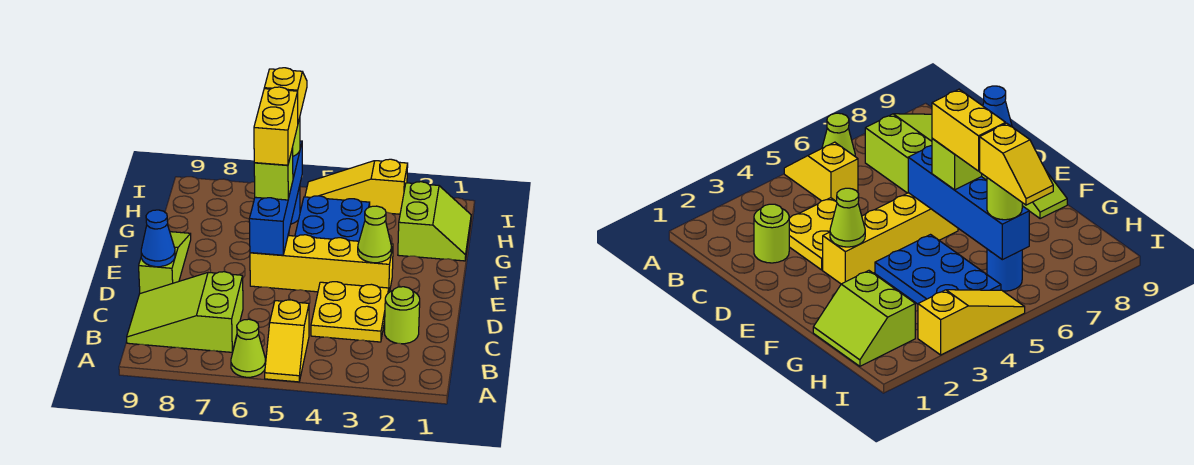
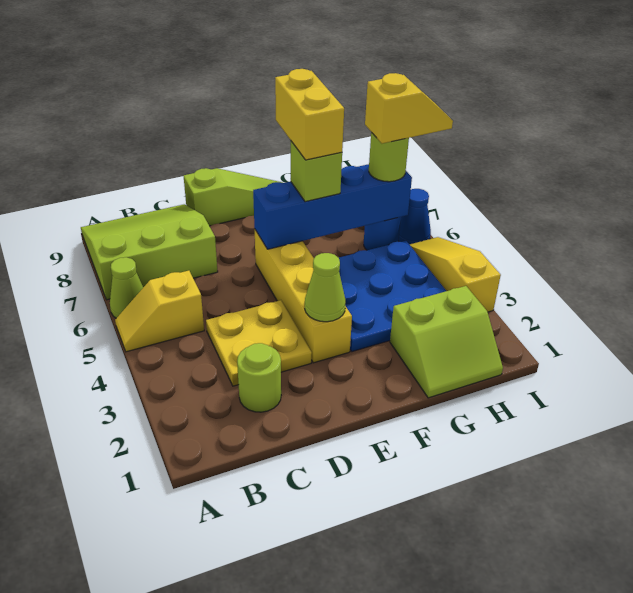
lime slope B7:C9 level 1 top 7 -> lime slope A7:C9 level 1 top 7
blue cone D9 level 2 -> blue cone I6 level 1
blue plate F4:H5 level 1 -> blue plate F3:H5 level 1
yellow brick F6:G6 level 4 -> yellow brick F6:F7 level 4

